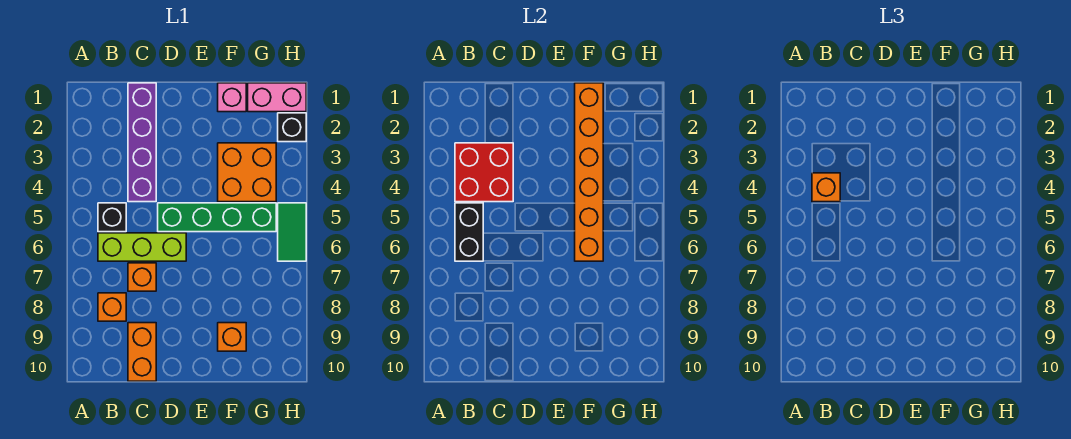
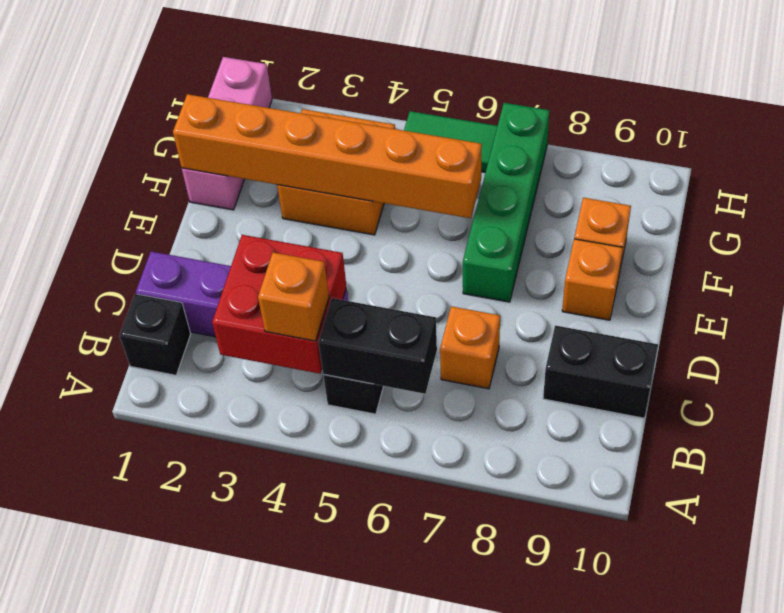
lime brick B6:D6 level 1 -> none
orange brick B8 level 1 -> orange brick E9 level 1
orange brick C9:C10 level 1 -> black brick C9:C10 level 1
green brick D5:G5 level 1 -> green brick E7:H7 level 1
black brick H2 level 1 -> black brick B1 level 1

